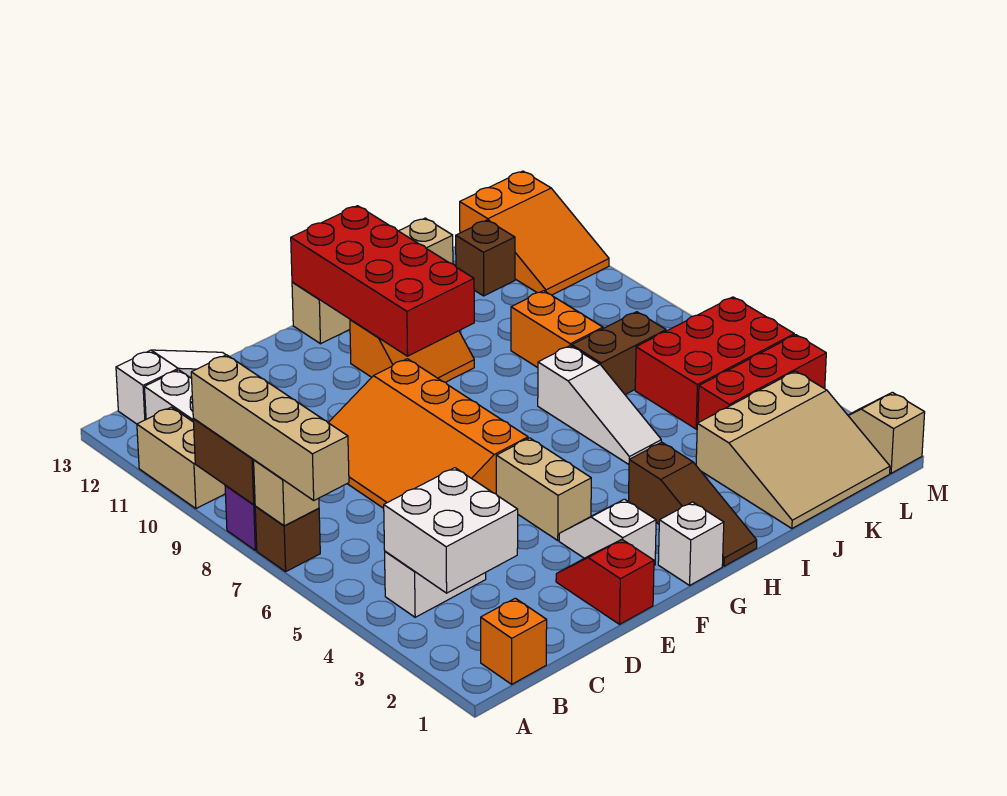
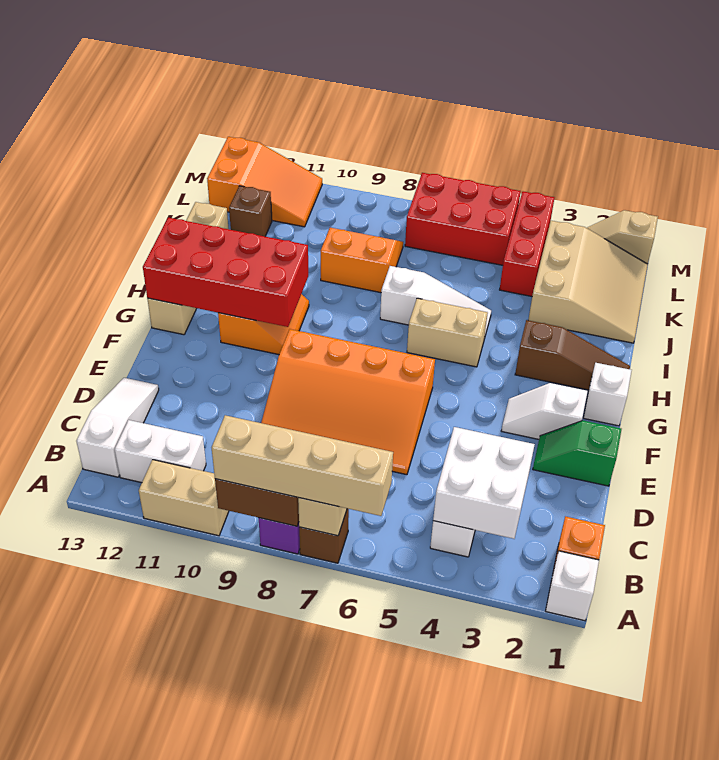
none -> white brick A1 level 1
red slope E1:E2 level 1 top 1 -> green slope E1:E2 level 1 top 1
tan brick F4:F5 level 1 -> tan brick H5:H6 level 1
brown brick J7:K7 level 1 -> none
red brick K5:M6 level 1 -> red brick L5:M7 level 1

